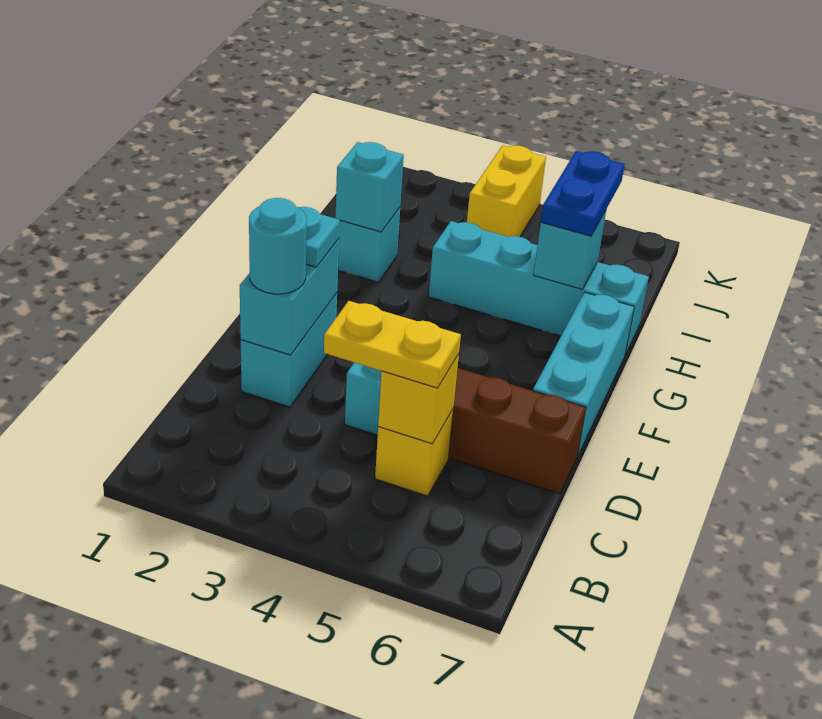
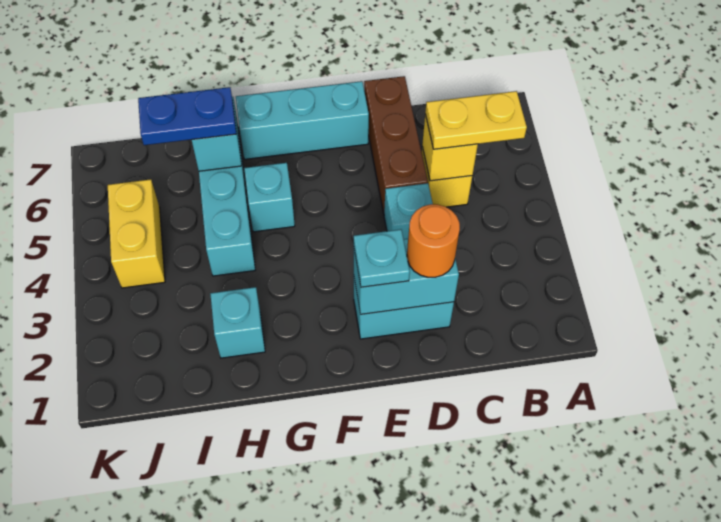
yellow plate C4:C5 level 3 -> yellow plate B5:C5 level 3
cyan round brick D2 level 3 -> orange round brick D2 level 3
cyan brick H2 level 2 -> cyan brick G5 level 1
yellow brick J4:K4 level 1 -> yellow brick J4:J5 level 1

